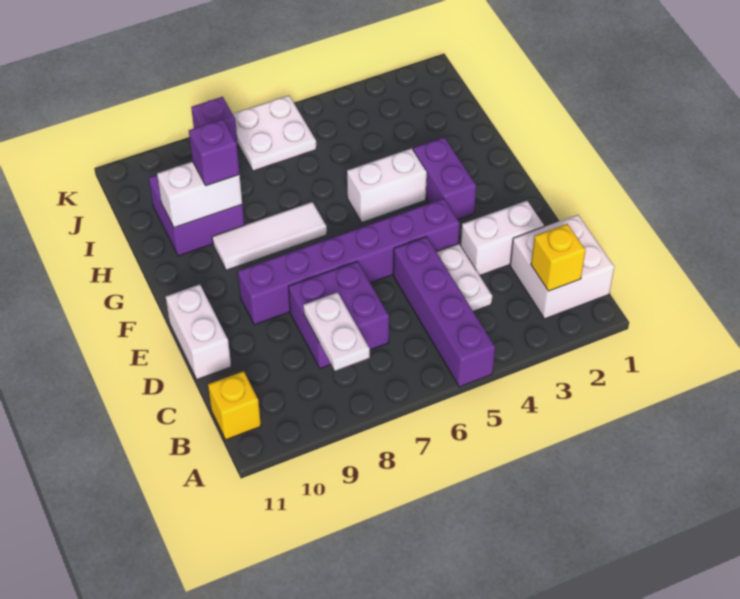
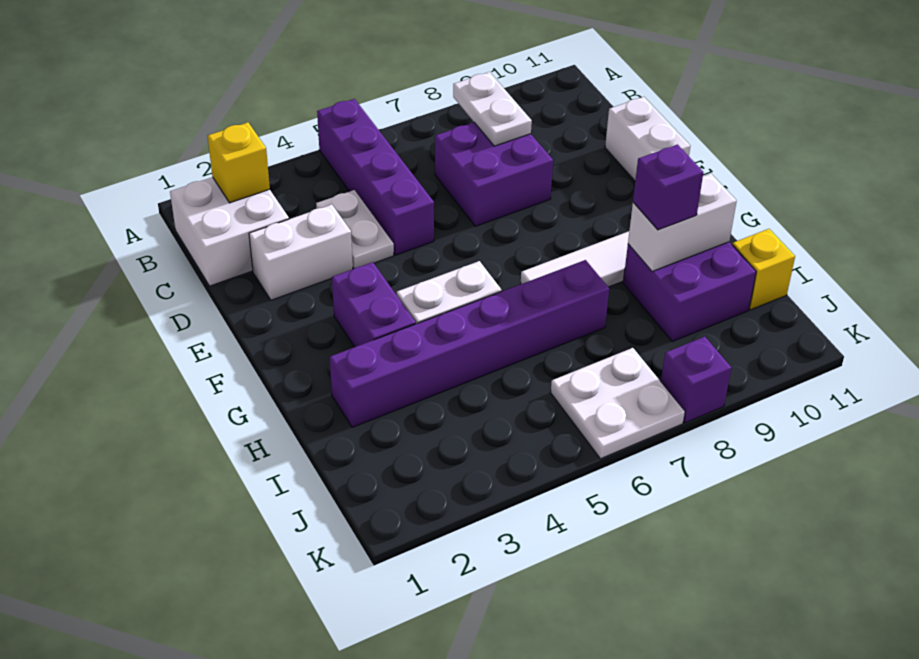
yellow brick B11 level 1 -> yellow brick I11 level 1
purple brick E4:E9 level 1 -> purple brick H2:H7 level 1

